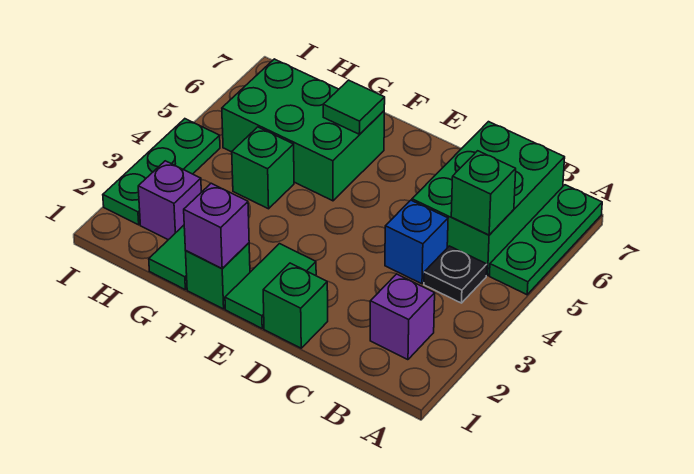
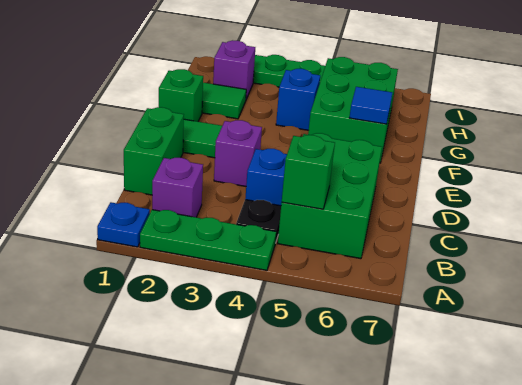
none -> blue plate A1 level 1
green plate A5:A7 level 1 -> green plate A2:A4 level 1
green brick B5:C7 level 1 -> green brick B5:D6 level 1
green brick D1 level 1 -> green brick C1:D1 level 1
purple brick F1 level 2 -> purple brick D3 level 1
green tile F6 level 2 -> blue tile F6 level 2
green brick G4 level 1 -> blue brick G4 level 1

